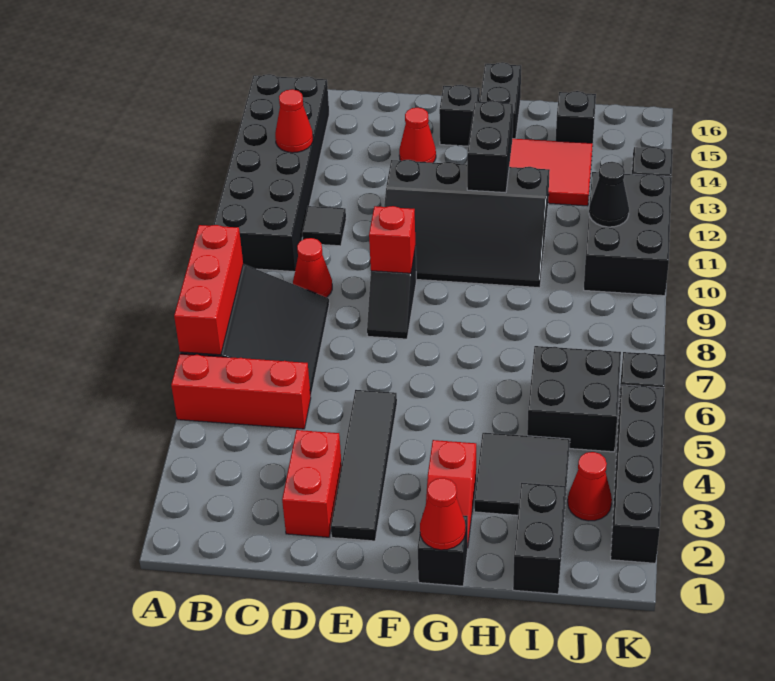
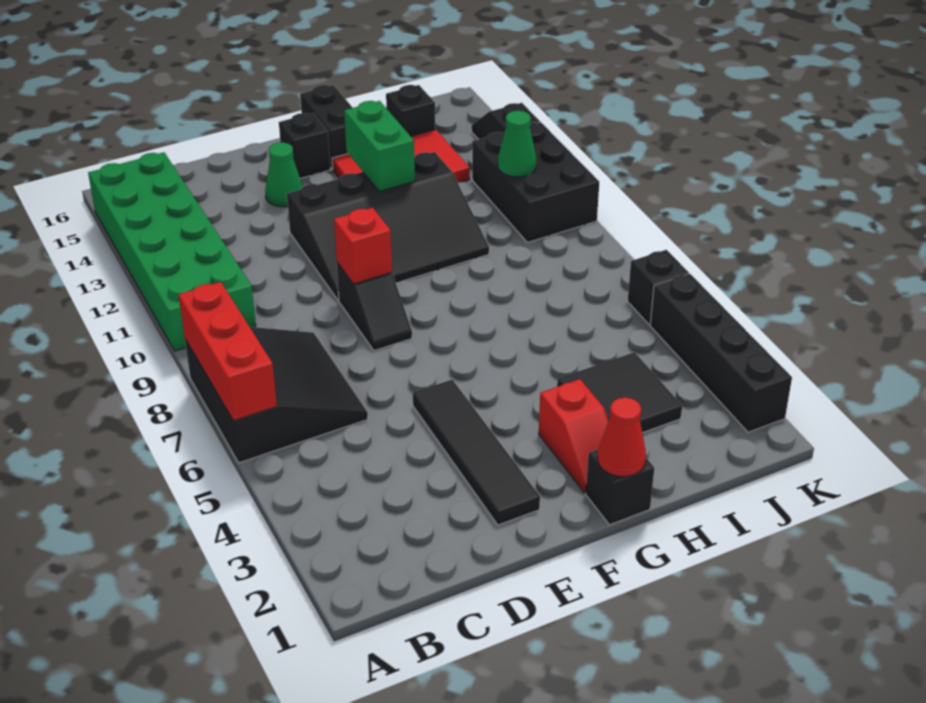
red brick A5:C5 level 1 -> none
black brick A10:B15 level 1 -> green brick A10:B15 level 1
red cone B13 level 2 -> none
red cone C9 level 1 -> none
black tile C11 level 1 -> none
red brick D2:D3 level 1 -> none
red cone E14 level 1 -> green cone E14 level 1
black brick G12:G13 level 2 -> green brick G12:G13 level 2
black brick I1:I2 level 1 -> none
black brick I5:J6 level 1 -> none
red cone J3 level 1 -> none
black cone J11 level 2 -> green cone J11 level 2

